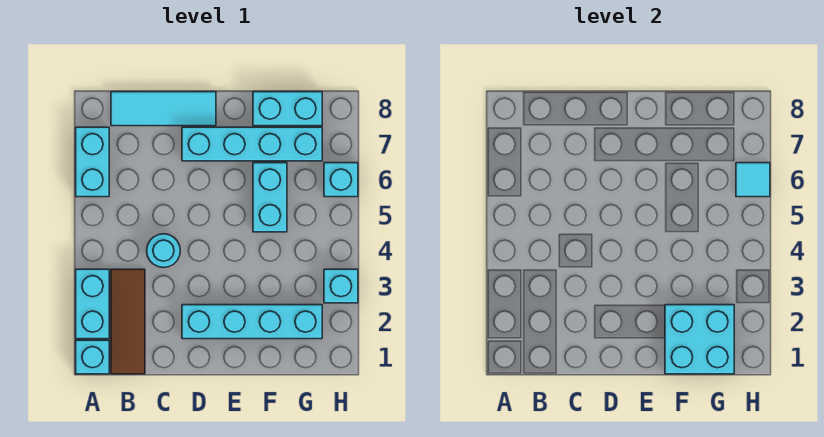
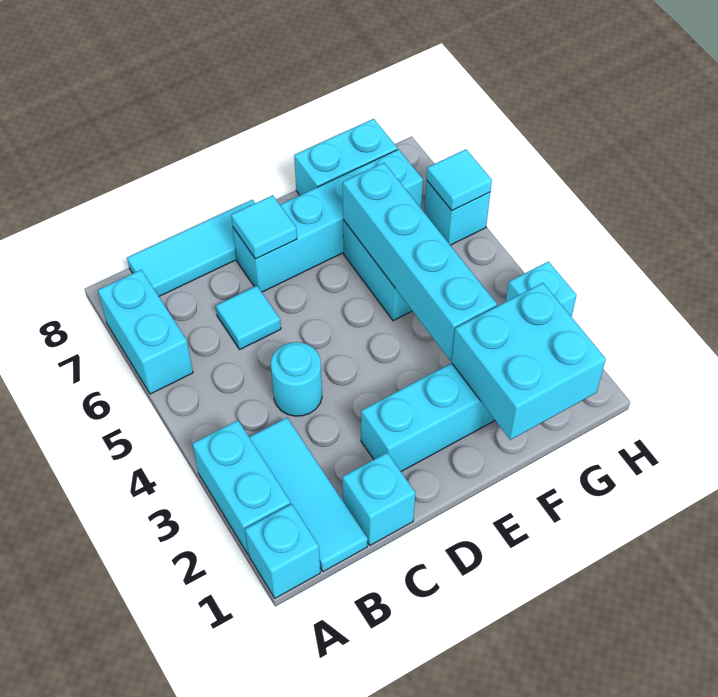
brown tile B1:B3 level 1 -> cyan tile B1:B3 level 1
none -> cyan brick C1 level 1
none -> cyan tile C6 level 1
none -> cyan tile D7 level 2
none -> cyan brick F3:F6 level 2

